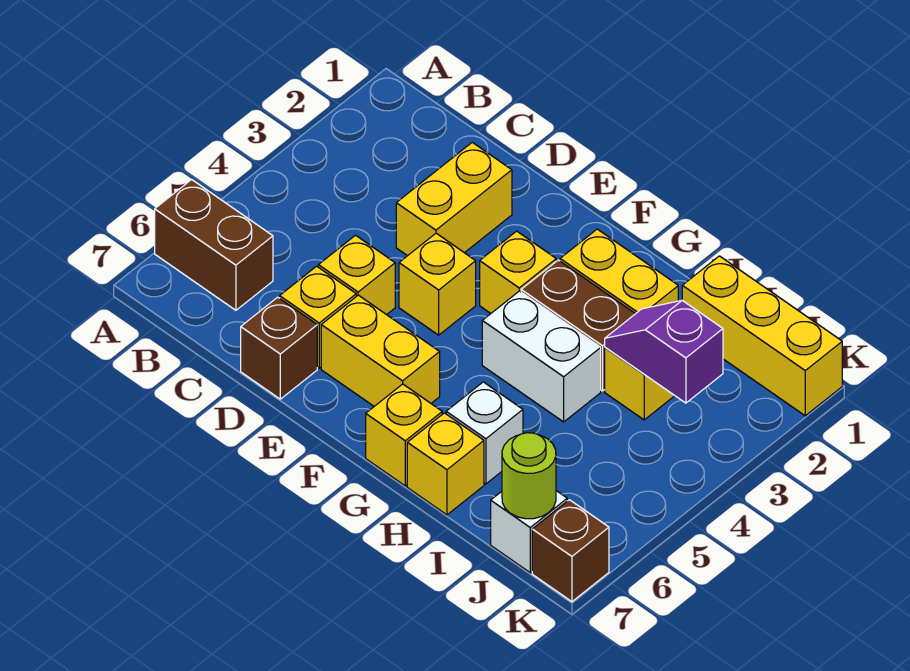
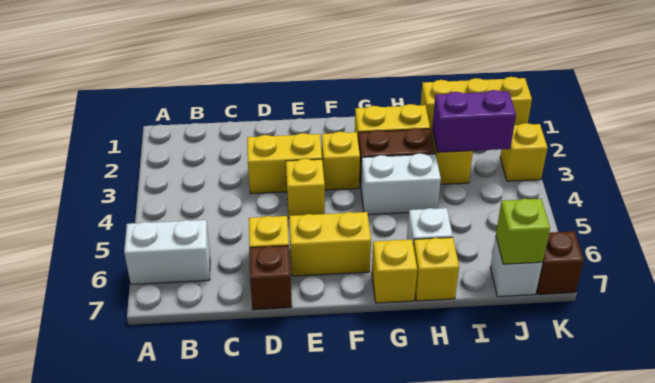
brown brick A6:B6 level 1 -> white brick A6:B6 level 1
yellow brick D2:D3 level 1 -> yellow brick D3:E3 level 1
yellow brick D5 level 1 -> yellow brick K3 level 1
purple slope I3:J3 level 2 top J -> purple brick I3:J3 level 2
lime round brick J7 level 2 -> lime brick J7 level 2

